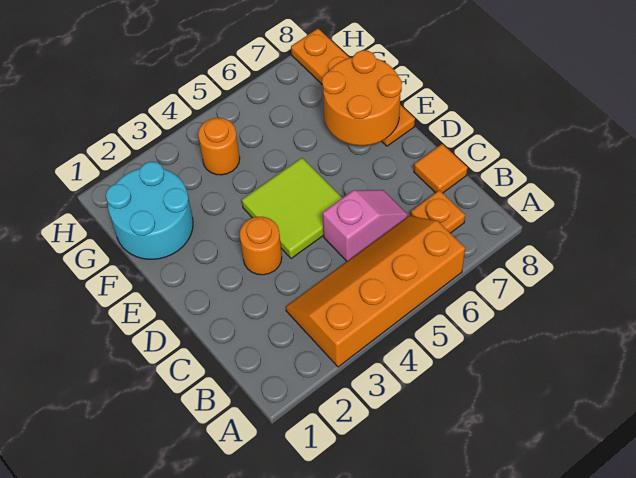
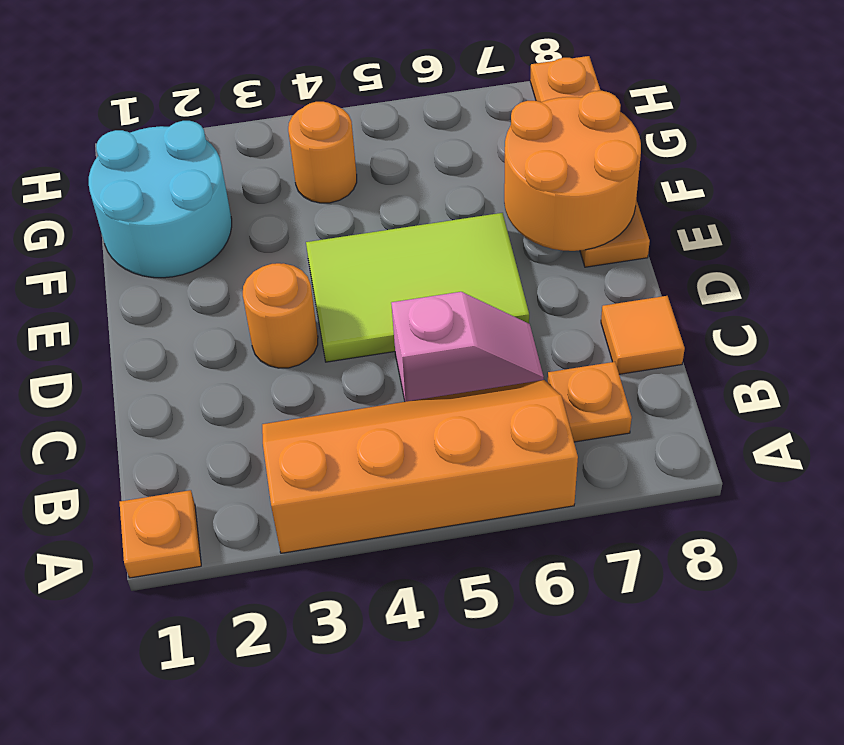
none -> orange plate A1 level 1
lime tile D4:E5 level 1 -> lime tile D4:E6 level 1

